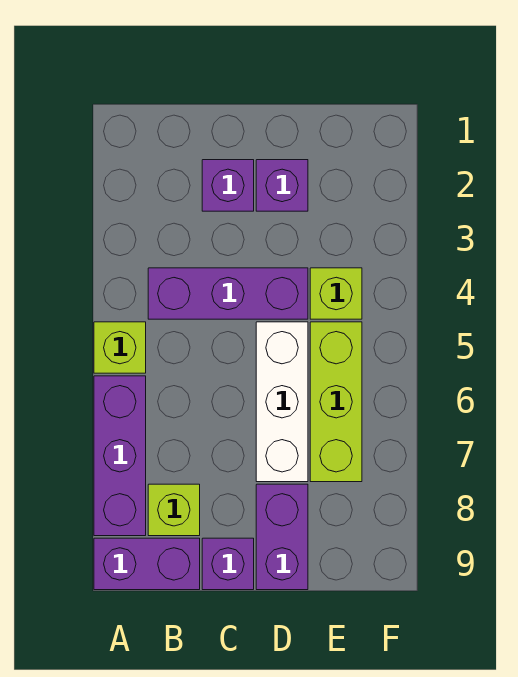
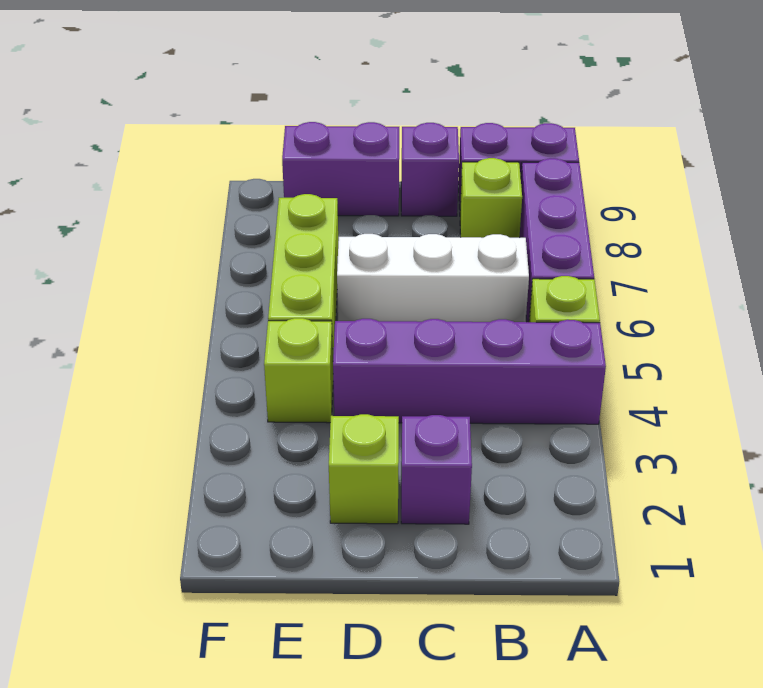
purple brick B4:D4 level 1 -> purple brick A4:D4 level 1
purple brick D2 level 1 -> lime brick D2 level 1
white brick D5:D7 level 1 -> white brick B6:D6 level 1
purple brick D8:D9 level 1 -> purple brick D9:E9 level 1

